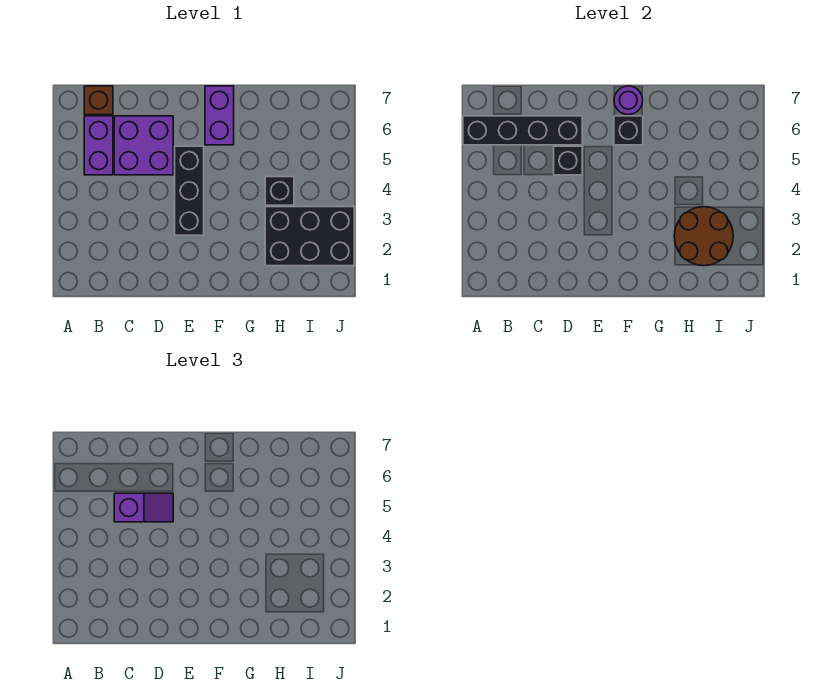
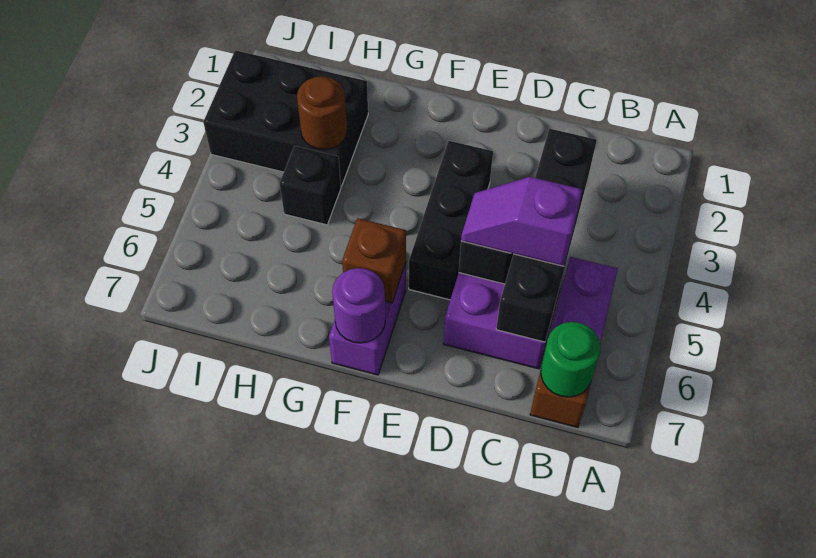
black brick A6:D6 level 2 -> black brick C3:C6 level 2
none -> green round brick B7 level 2
black brick F6 level 2 -> brown brick F6 level 2
brown round brick H2:I3 level 2 -> brown round brick H3 level 2

